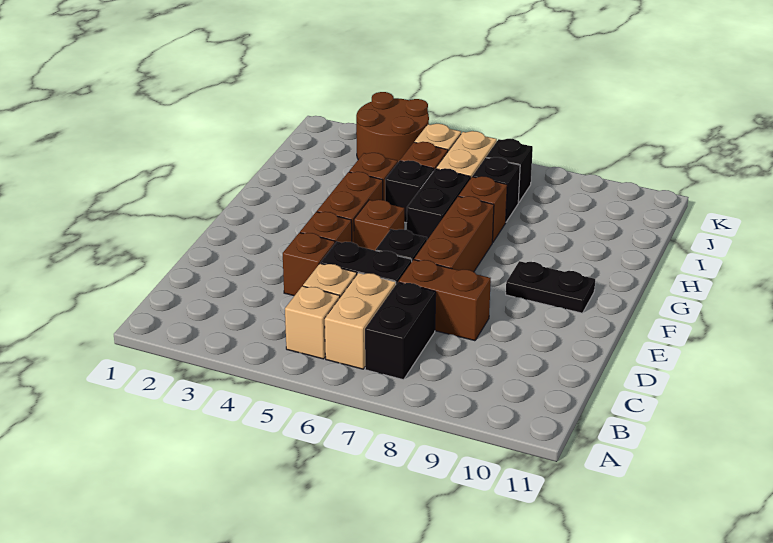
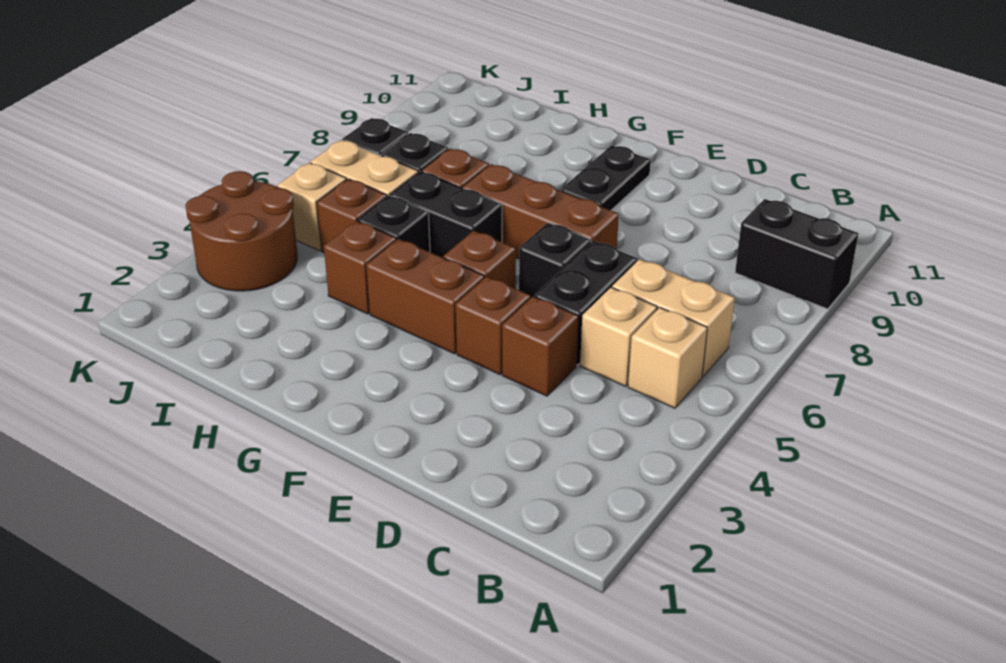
black brick B7:C7 level 1 -> black brick A9:B9 level 1
brown brick D7:D8 level 1 -> none

